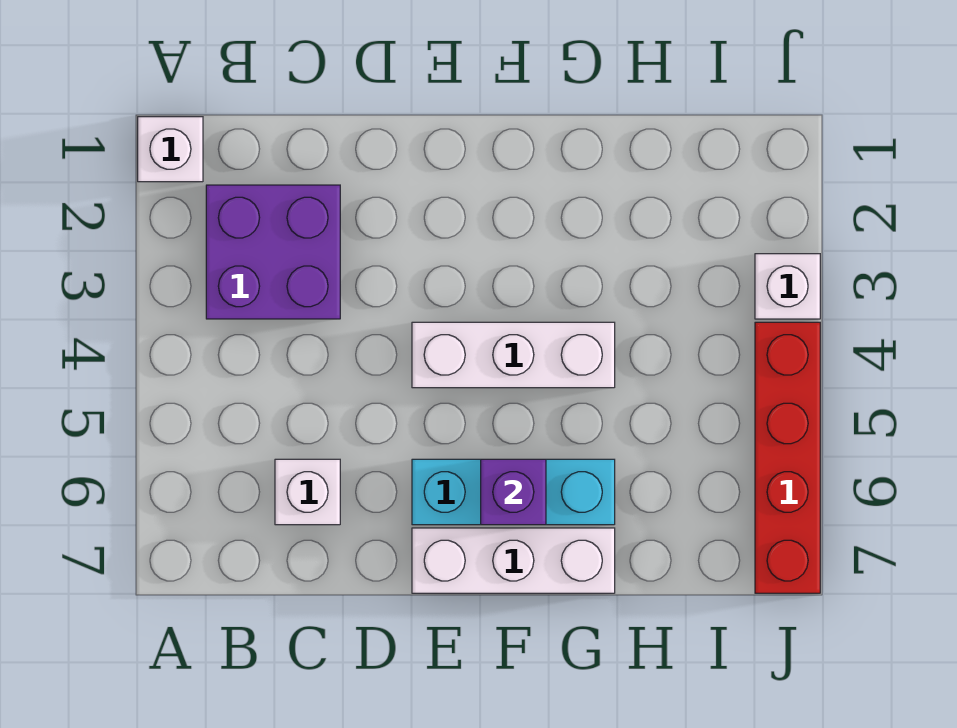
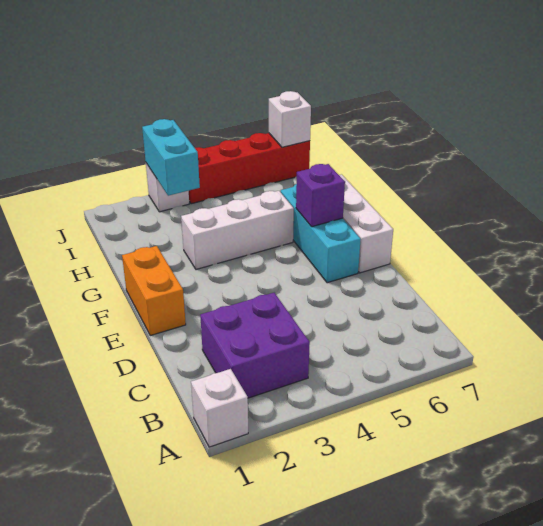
white brick C6 level 1 -> white brick J7 level 2
none -> orange brick E1:F1 level 1
white brick E4:G4 level 1 -> white brick G3:G5 level 1
none -> cyan brick I3:J3 level 2

